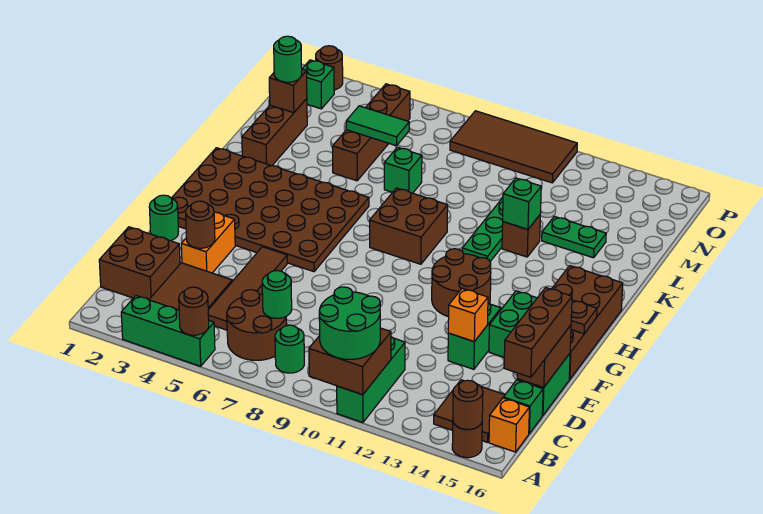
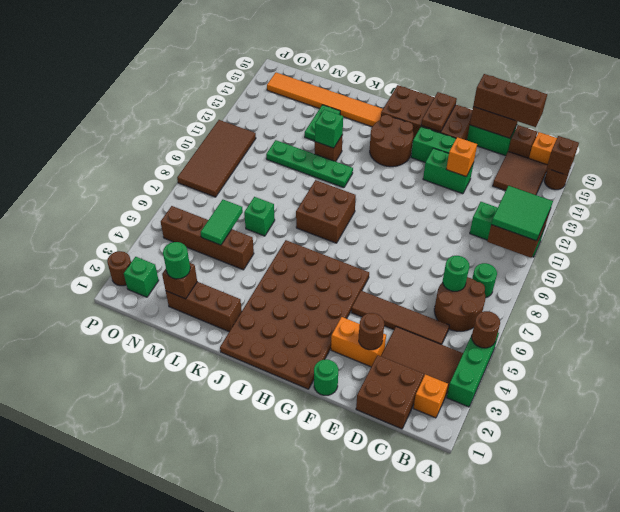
green round brick A10:B11 level 3 -> green tile A10:B11 level 3
brown round brick A15 level 2 -> brown brick A15 level 2
none -> orange brick B2 level 1
green brick C16 level 1 -> brown brick C16 level 1
brown round brick G11:H12 level 1 -> brown round brick H13:I14 level 1
none -> orange tile J15:O15 level 1

